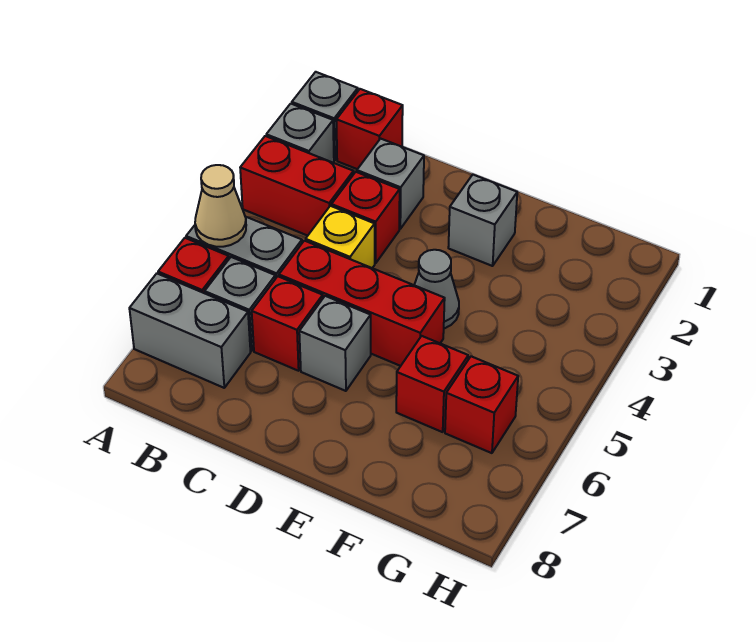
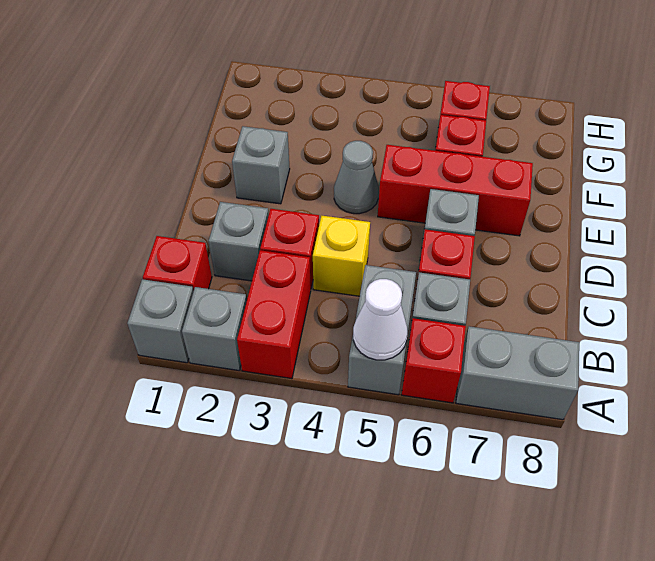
tan cone A5 level 2 -> white cone A5 level 2
grey brick A7:B7 level 1 -> grey brick A7:A8 level 1
red brick C5:E5 level 1 -> red brick E5:E7 level 1

